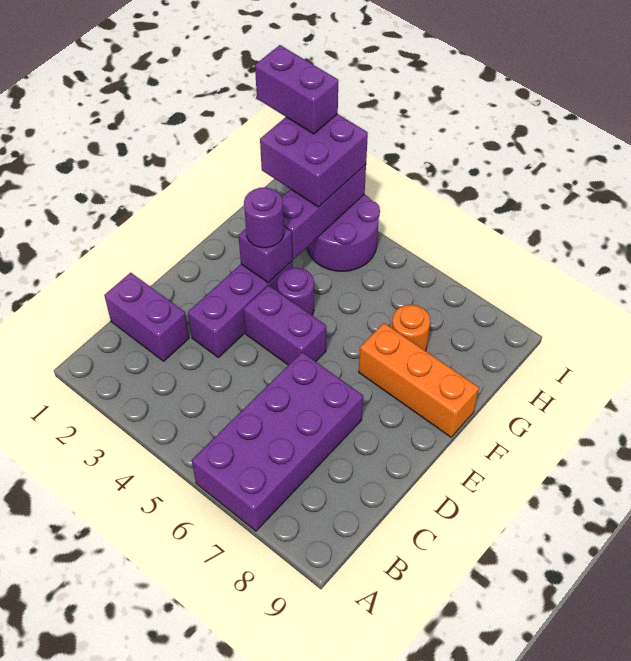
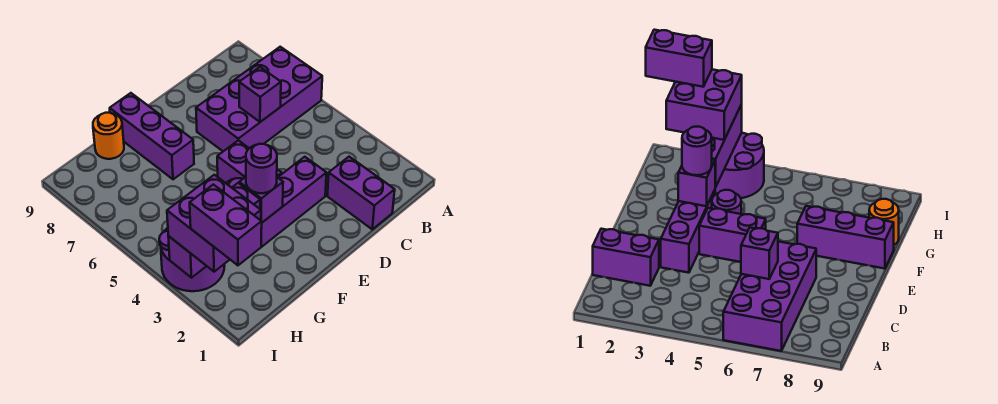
none -> purple brick C6 level 2
orange brick F7:F9 level 1 -> purple brick F7:F9 level 1
orange round brick G7 level 1 -> orange round brick G9 level 1

